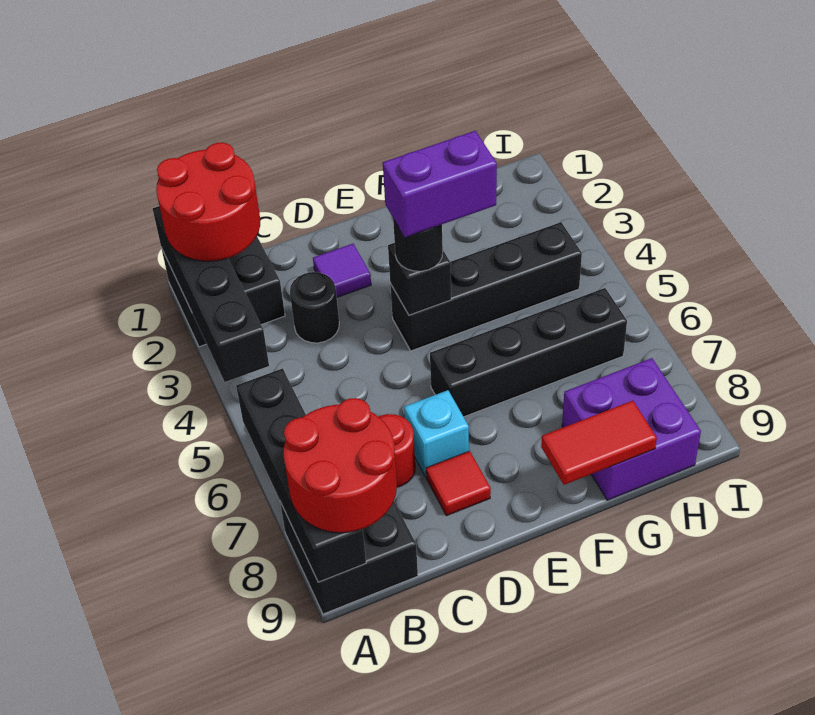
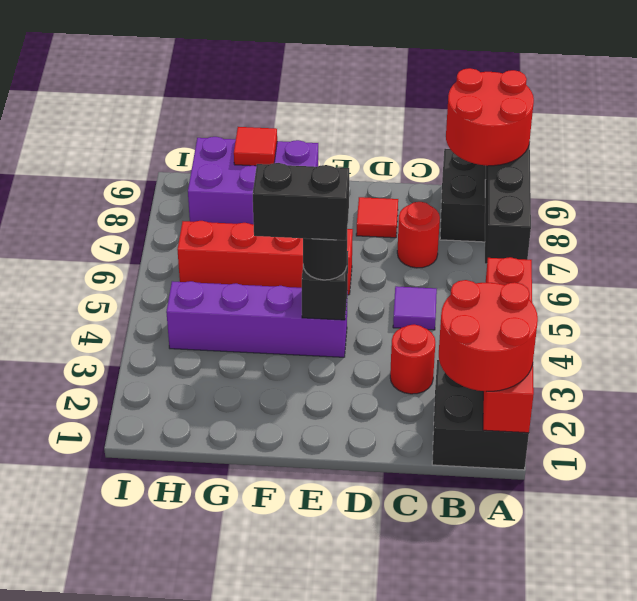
black brick A1:A4 level 2 -> red brick A1:A4 level 2
black round brick C3 level 1 -> red round brick C3 level 1
purple tile D2 level 1 -> purple tile C5 level 1
cyan brick D7 level 1 -> none
black brick E4:H4 level 1 -> purple brick E4:H4 level 1
purple brick E4:F4 level 4 -> black brick E4:F4 level 4
black brick E6:H6 level 1 -> red brick E6:H6 level 1
red tile F9:G9 level 2 -> red tile G9 level 2
purple brick G8:H9 level 1 -> purple brick F8:H9 level 1

